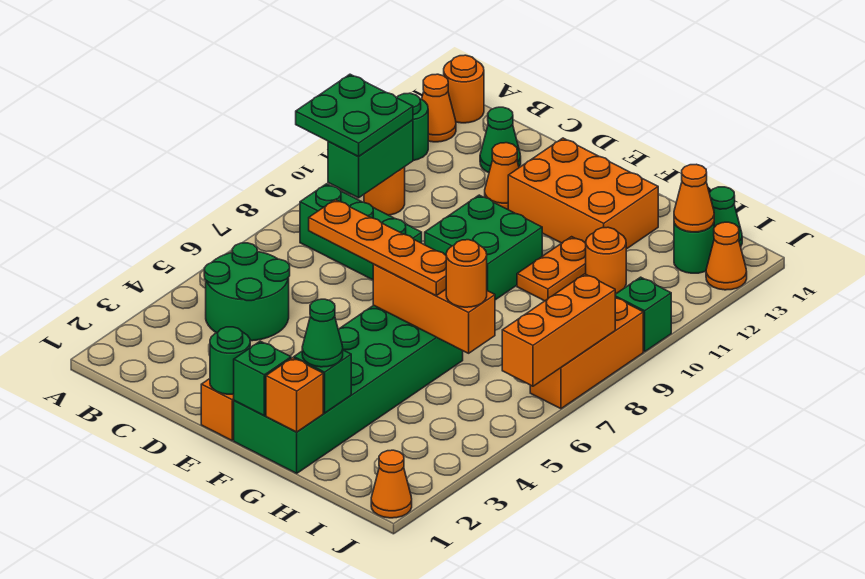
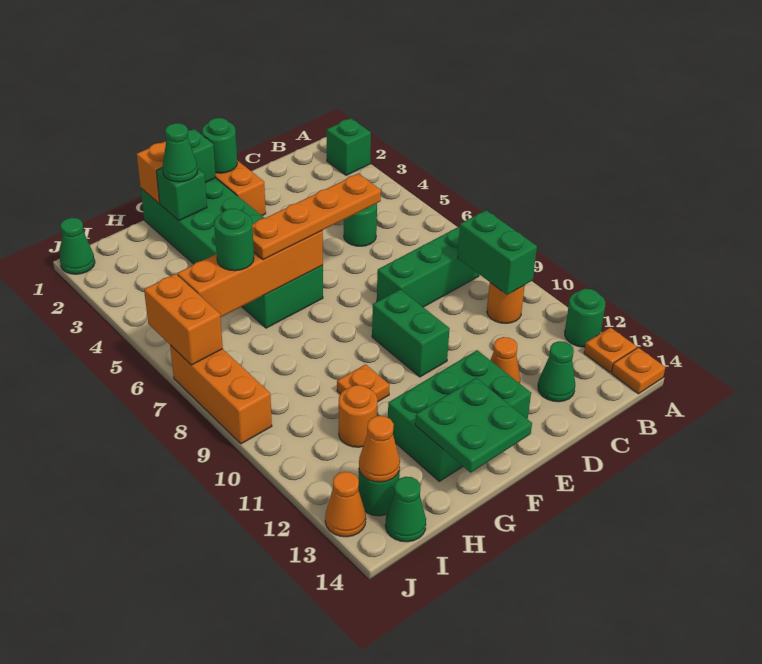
green plate A9:B10 level 3 -> green plate F13:G14 level 2
orange cone A13 level 1 -> orange plate A13 level 1
orange round brick A14 level 1 -> orange plate A14 level 1
green round brick B4:C5 level 1 -> green round brick C5 level 1
green brick E9:F10 level 1 -> green brick E9:E10 level 1
orange brick E12:G13 level 1 -> green brick E12:G13 level 1
orange brick F6:H6 level 2 -> orange brick F6:I6 level 2
orange plate G10:G11 level 1 -> orange plate G10 level 1
orange round brick H6 level 3 -> green round brick H6 level 3
orange cone J1 level 1 -> green cone J1 level 1
orange brick J6:J8 level 2 -> orange brick J6:J7 level 2
green brick J10 level 1 -> green brick A2 level 1

